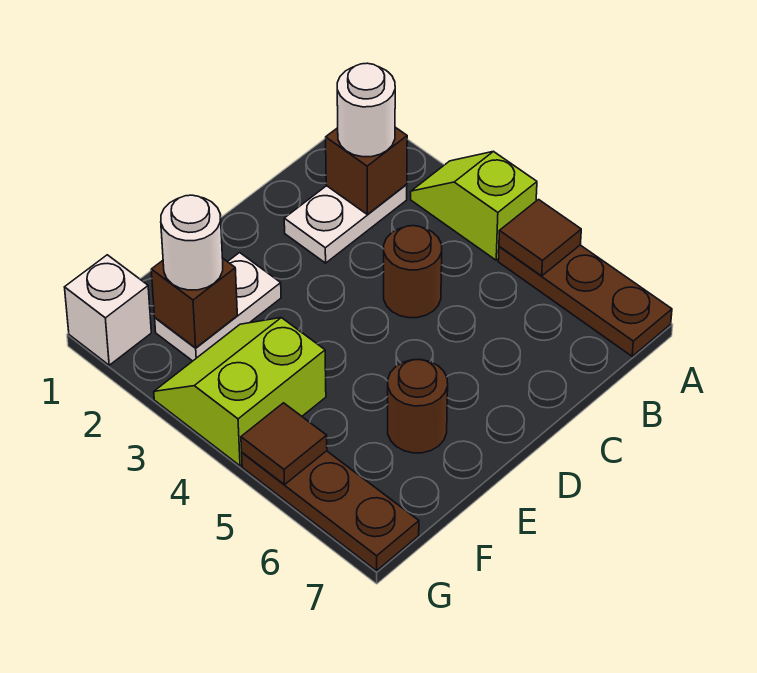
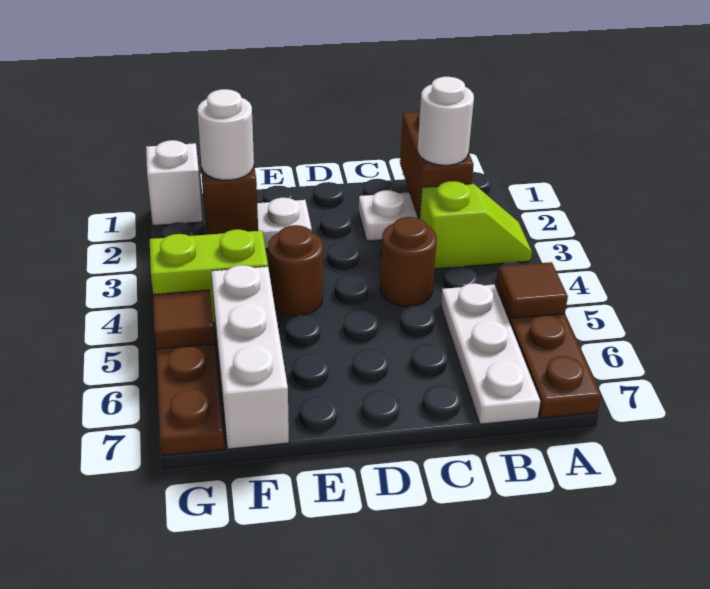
lime slope A3:A4 level 1 top 4 -> lime slope A3:B3 level 1 top B
brown brick B2 level 2 -> brown brick B1:B2 level 2
none -> white plate B5:B7 level 1
brown round brick E6 level 1 -> brown round brick E4 level 1
none -> white brick F5:F7 level 1

